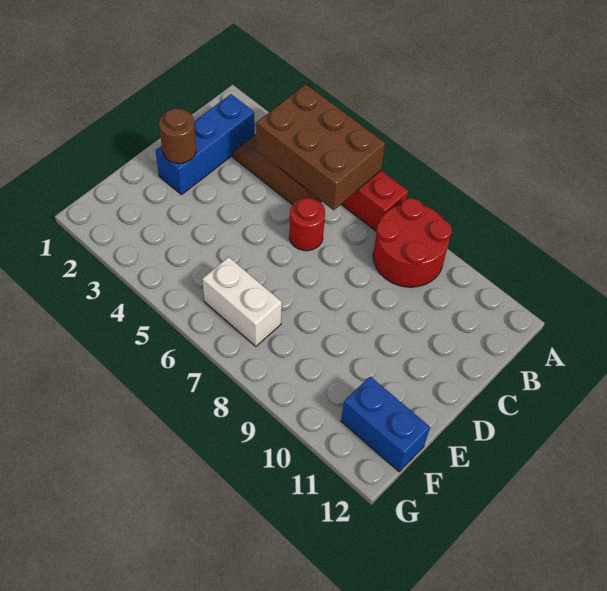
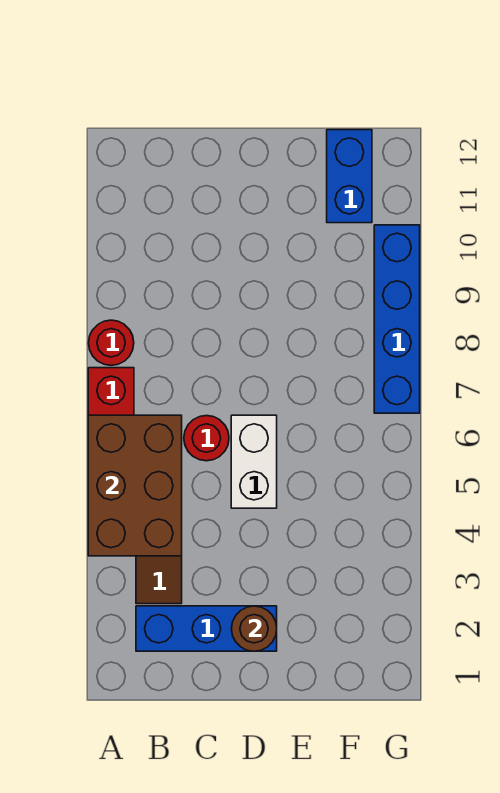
red round brick A8:B9 level 1 -> red round brick A8 level 1
white brick F6:F7 level 1 -> white brick D5:D6 level 1
none -> blue brick G7:G10 level 1

